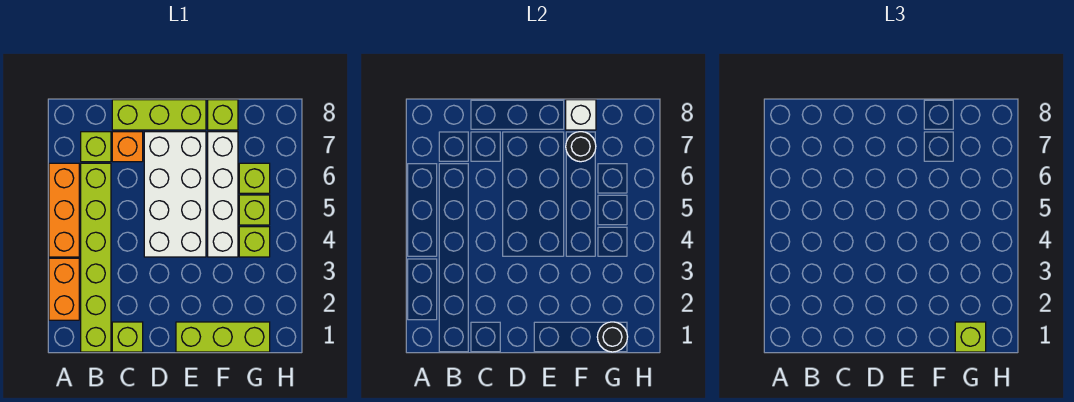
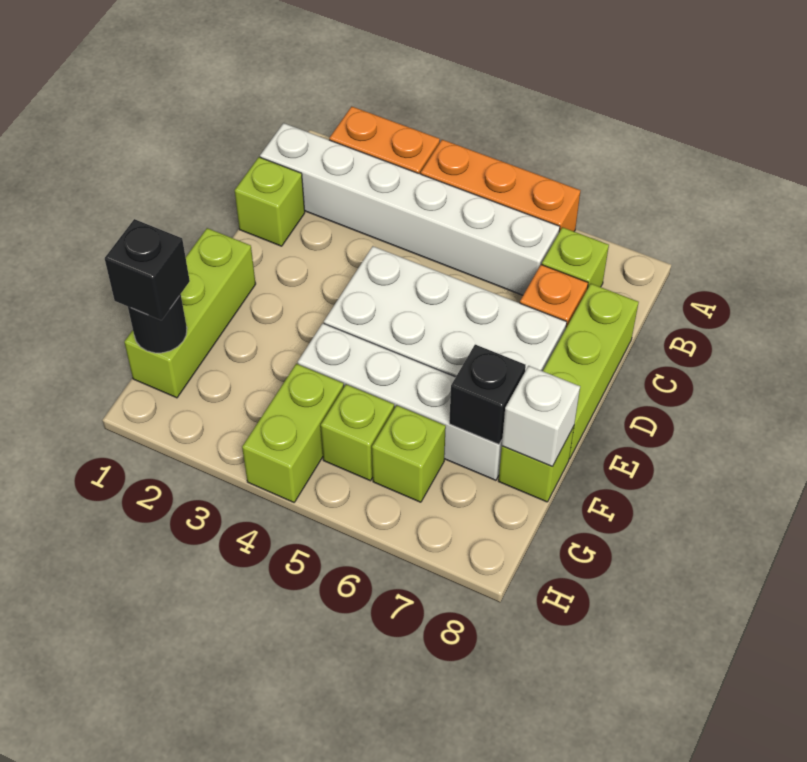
lime brick B1:B6 level 1 -> white brick B1:B6 level 1
black round brick F7 level 2 -> black brick F7 level 2
lime brick G1 level 3 -> black brick G1 level 3
lime brick G4 level 1 -> lime brick G4:H4 level 1

